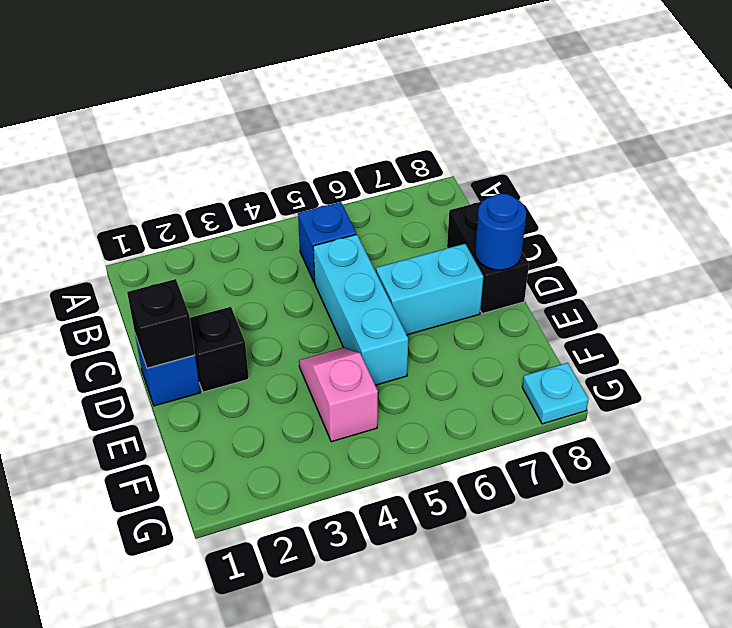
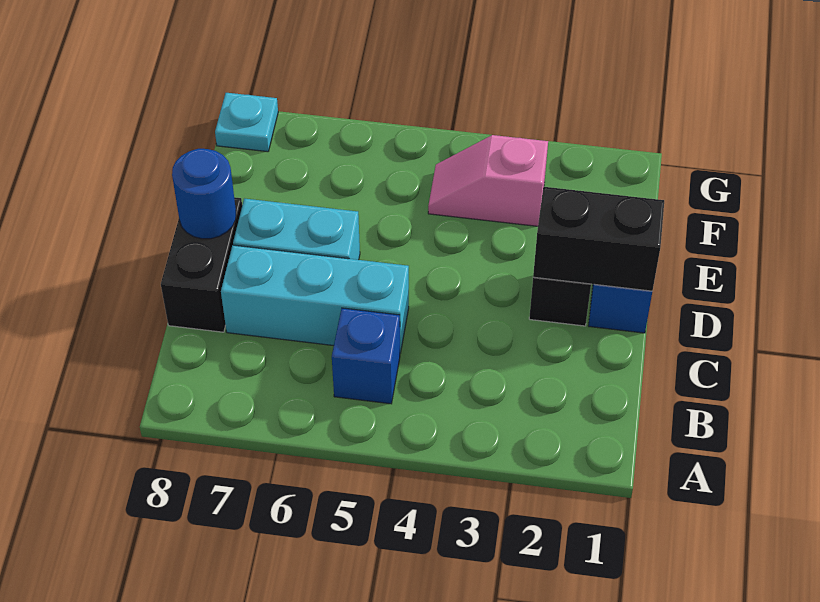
cyan brick C5:E5 level 1 -> cyan brick C5:C7 level 1
black brick D1 level 2 -> black brick D1:D2 level 2
pink slope E4:F4 level 1 top F -> pink slope F3:F4 level 1 top 3

